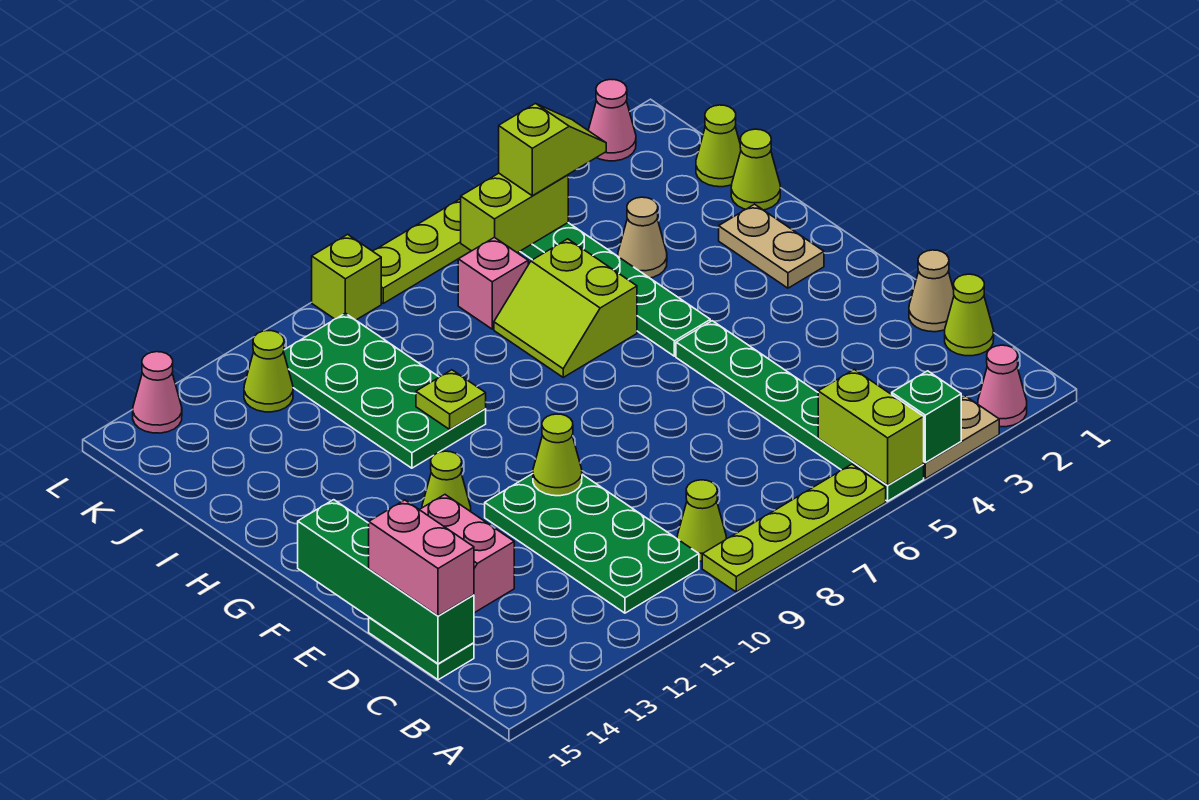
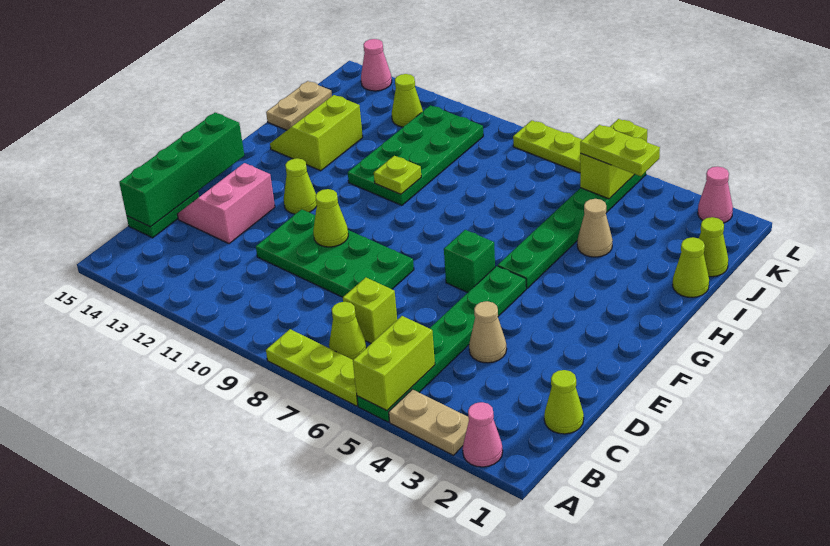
green brick A4 level 2 -> green brick F6 level 1
lime plate A6:A9 level 1 -> lime plate A6:A8 level 1
lime cone B9 level 1 -> lime cone B7 level 1
green plate B10:E11 level 1 -> green plate D8:E11 level 1
pink brick C15:D15 level 3 -> none
tan cone D1 level 1 -> tan cone D4 level 1
tan plate G2:H2 level 1 -> tan plate I15:J15 level 1
lime slope H6:I7 level 1 top 6 -> lime slope H13:I14 level 1 top 13
pink brick J7 level 1 -> none
lime slope K4:K5 level 3 top 5 -> lime plate K4:K5 level 3
lime brick K5:K6 level 2 -> lime brick K5:L5 level 2
lime brick L9 level 1 -> lime brick C7 level 1

